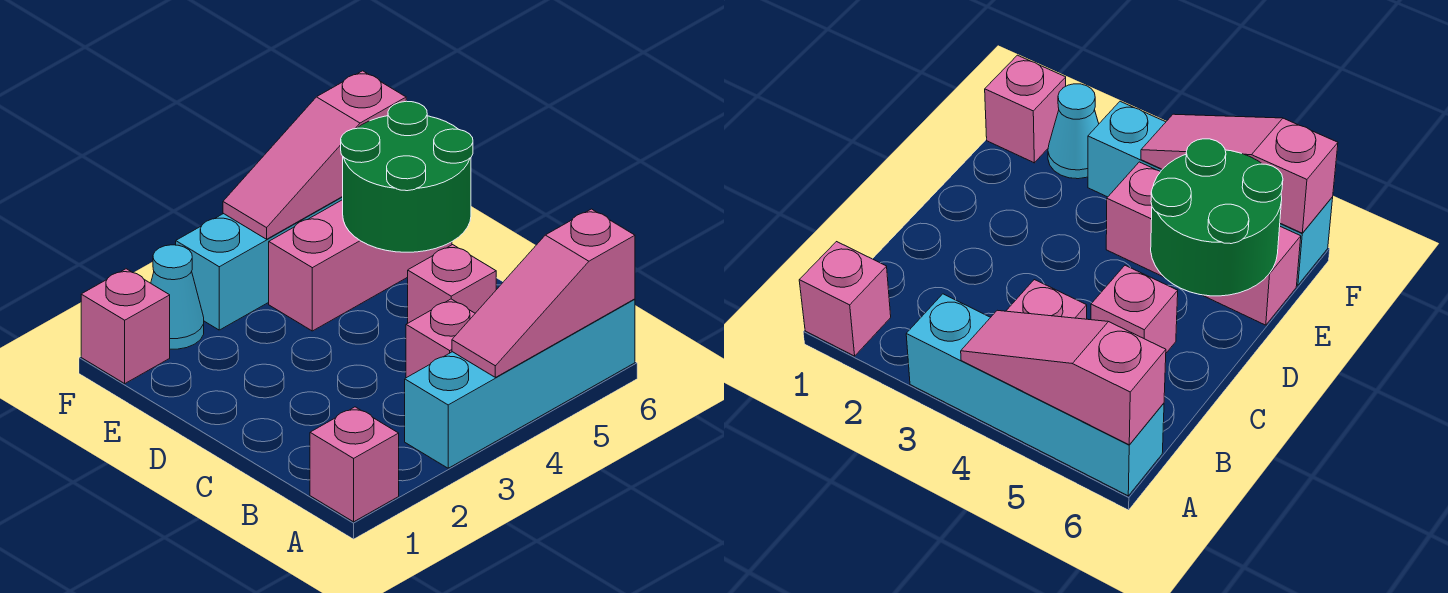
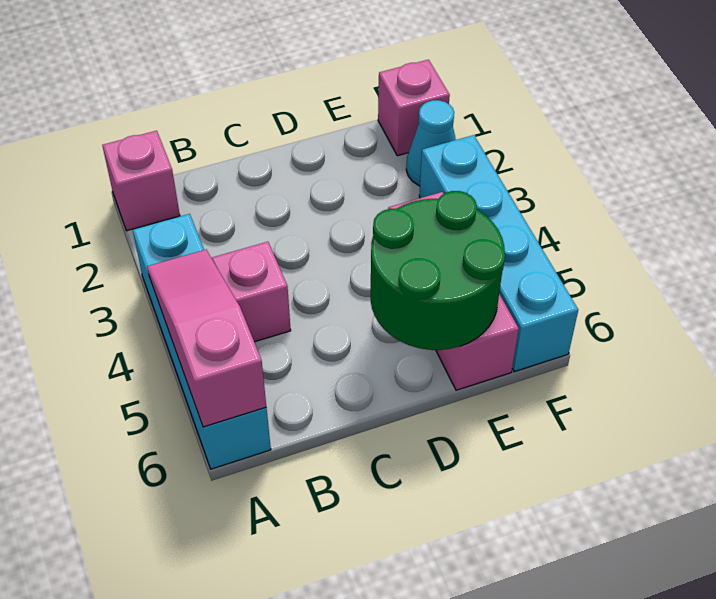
pink brick C5 level 1 -> none
pink slope F4:F6 level 2 top 6 -> none

